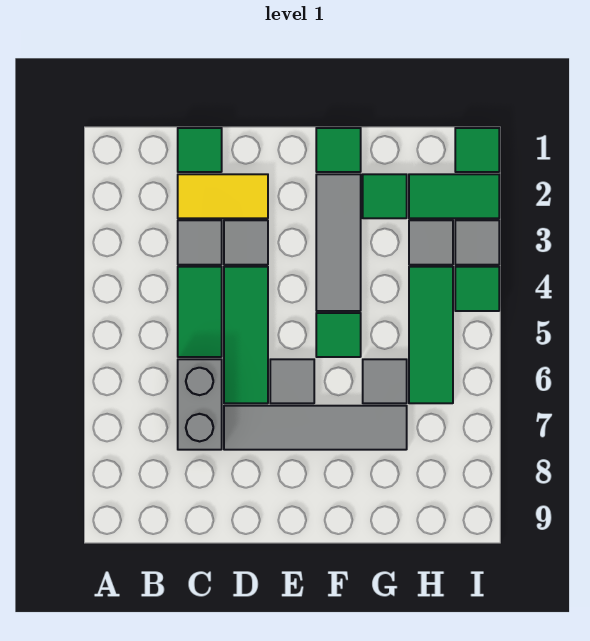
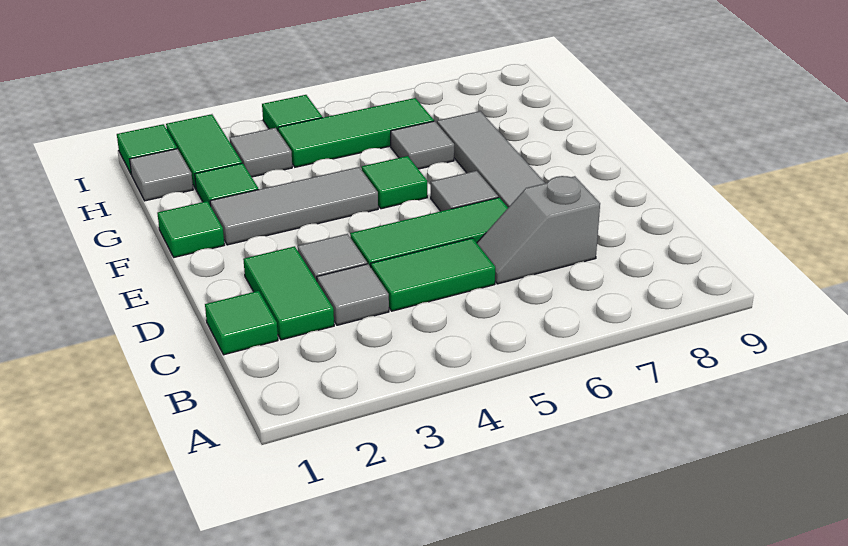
yellow tile C2:D2 level 1 -> green tile C2:D2 level 1
grey brick C6:C7 level 1 -> grey slope C6:C7 level 1 top 7
grey tile I3 level 1 -> grey tile H1 level 1

